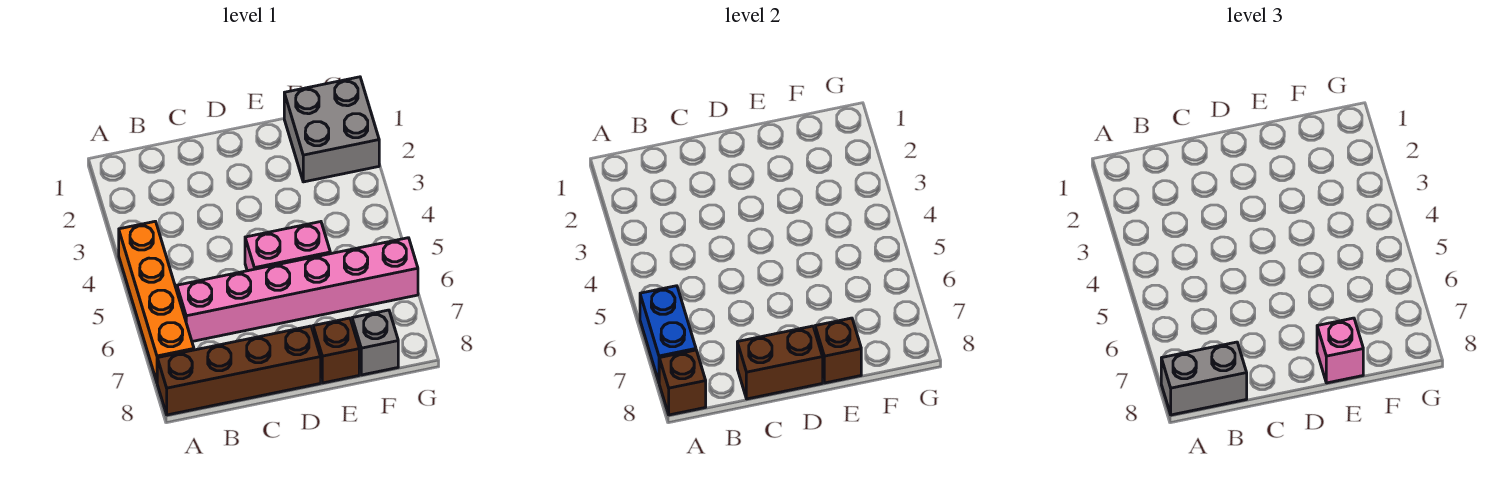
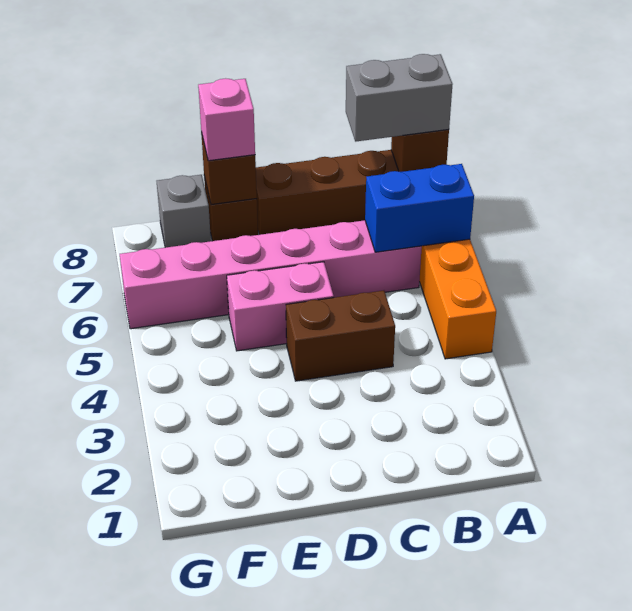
blue brick A6:A7 level 2 -> blue brick A6:B6 level 2
brown brick C8:D8 level 2 -> brown brick C4:D4 level 1
grey brick F1:G2 level 1 -> none

